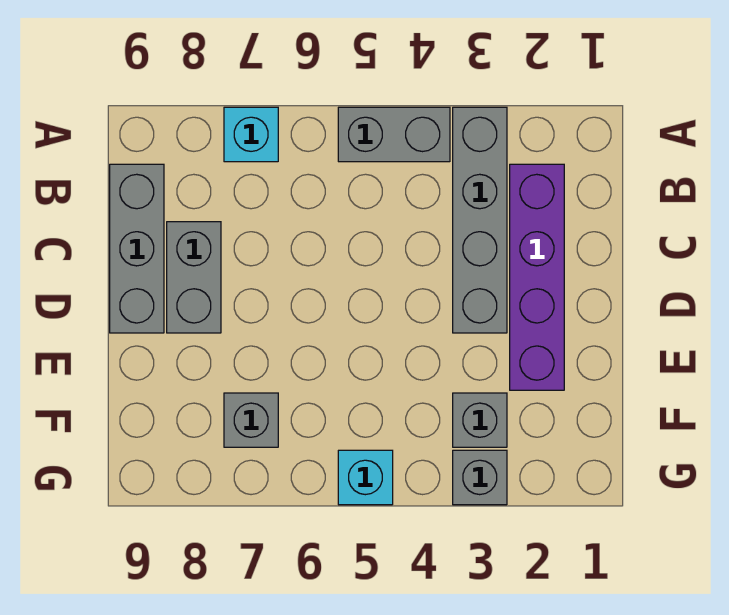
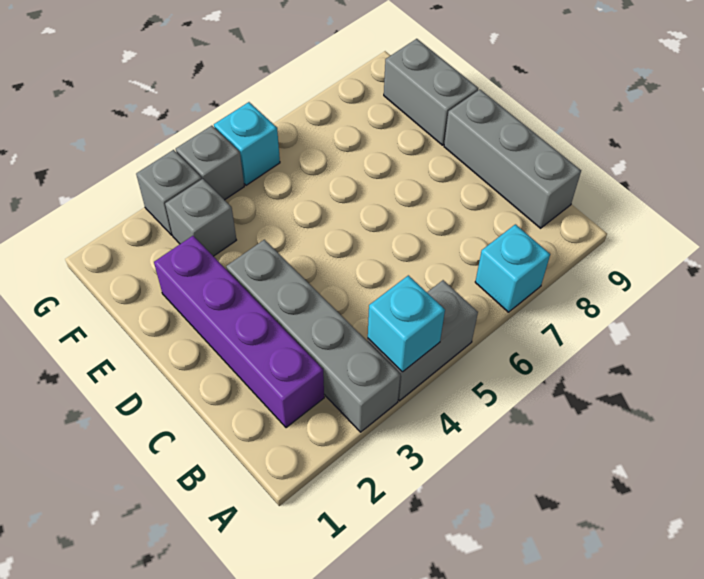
none -> cyan brick A4 level 2
grey brick C8:D8 level 1 -> grey brick E9:F9 level 1
grey brick F7 level 1 -> grey brick G4 level 1

